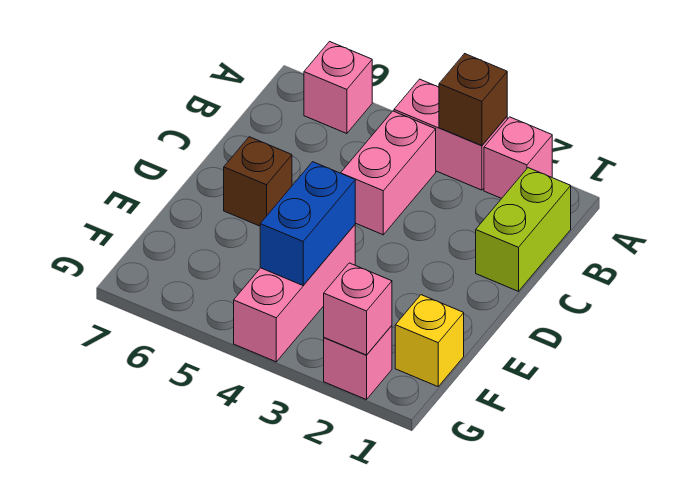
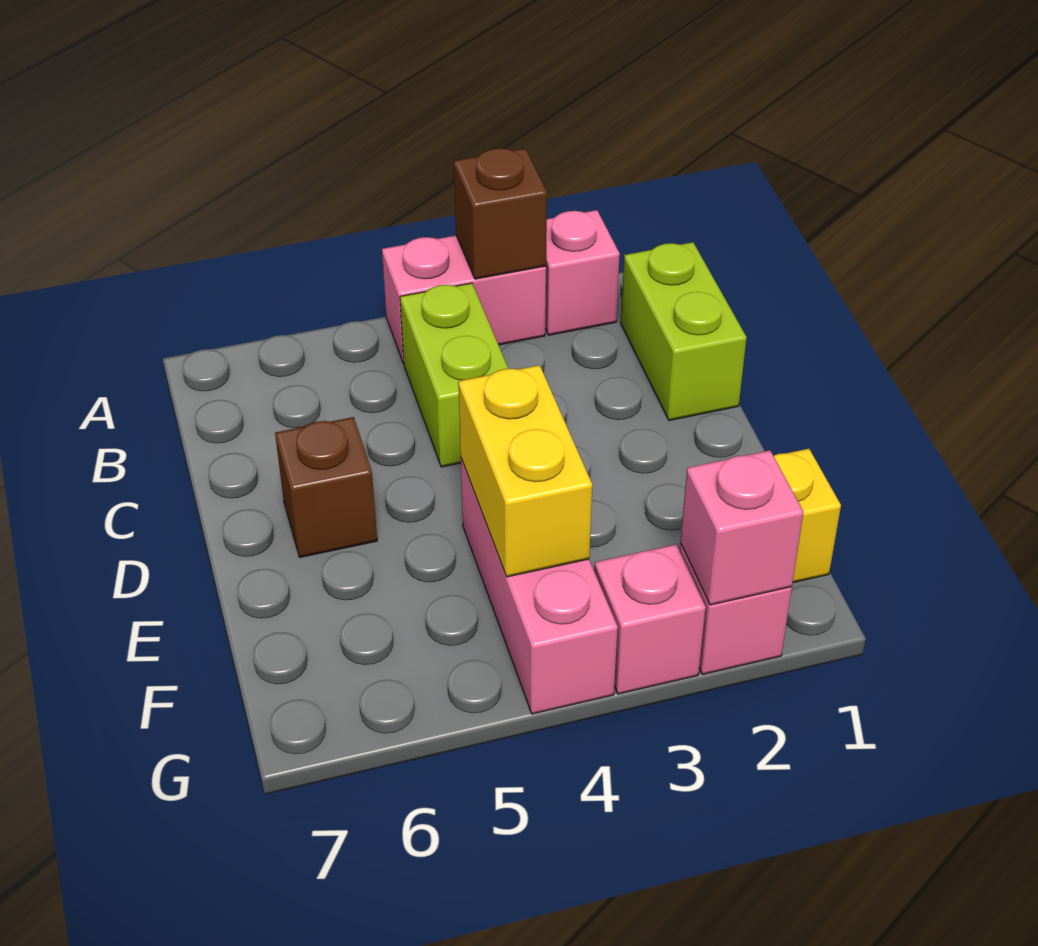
pink brick A6 level 1 -> pink brick G3 level 1
pink brick B4:C4 level 1 -> lime brick B4:C4 level 1
blue brick E4:F4 level 2 -> yellow brick E4:F4 level 2

